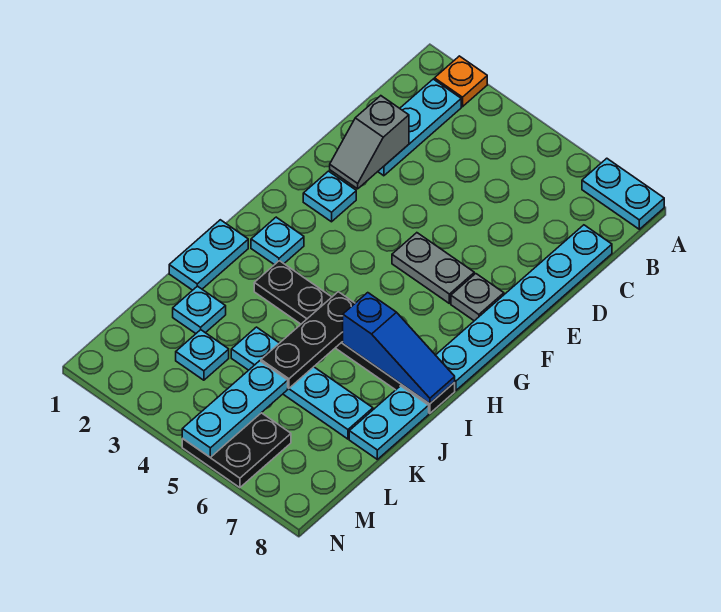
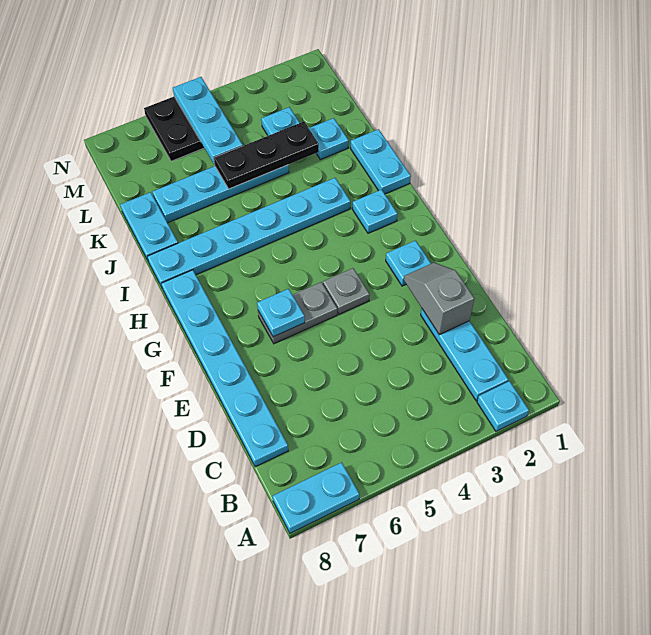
orange plate A2 level 1 -> cyan plate A2 level 1
none -> cyan plate F6 level 2
grey plate F7 level 1 -> grey plate F4 level 1
black plate I3:I8 level 1 -> cyan plate I3:I8 level 1
black plate I5:K5 level 2 -> black plate K3:K5 level 2
blue slope I6:I8 level 2 top 6 -> none

